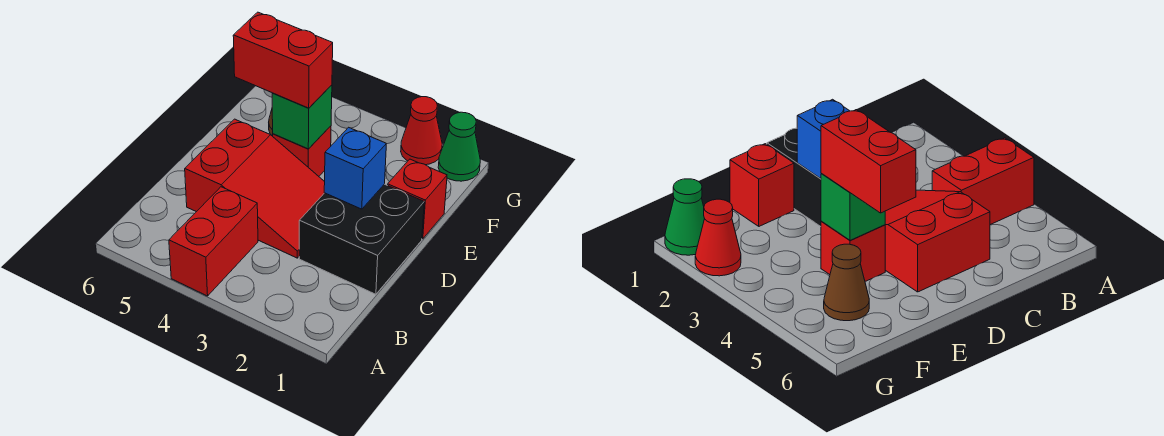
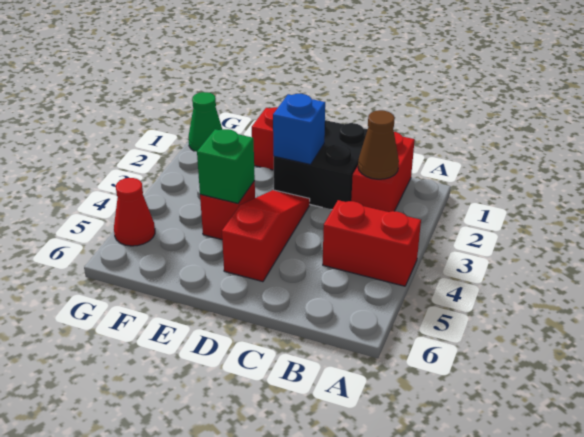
red slope C3:D5 level 1 top 5 -> red slope D3:D5 level 1 top 5
red brick E4:E5 level 3 -> red brick B1:B2 level 1
brown cone F5 level 1 -> brown cone B2 level 2
red cone G2 level 1 -> red cone G5 level 1

